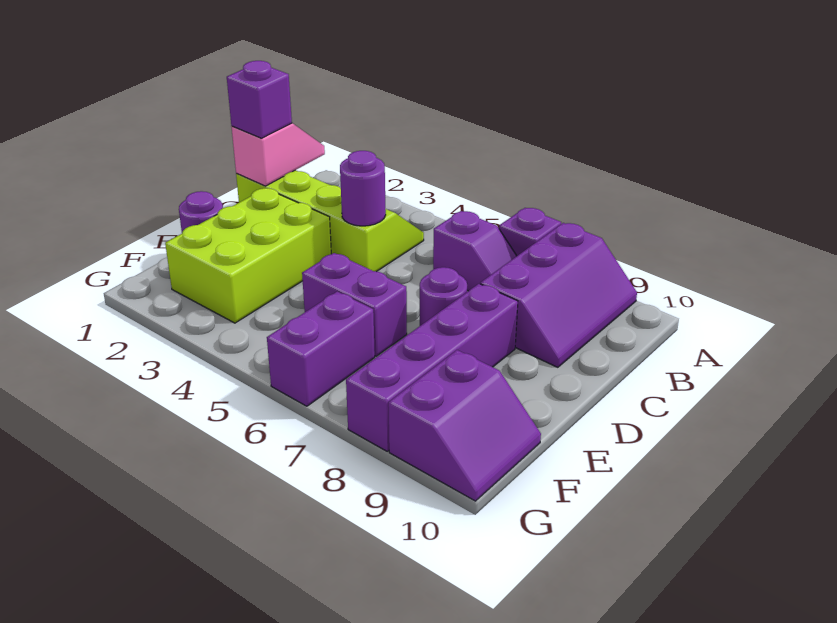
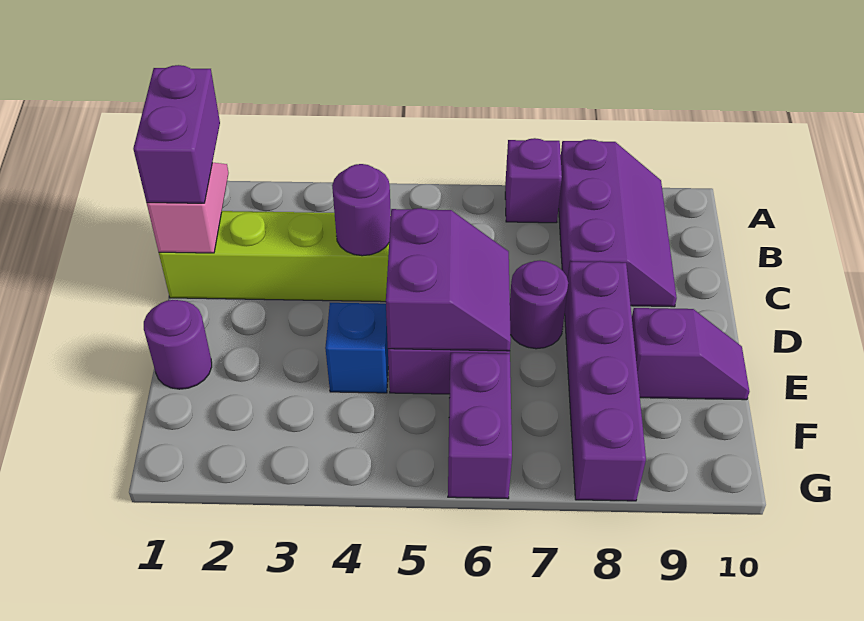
purple slope B6:B7 level 1 top 6 -> purple slope E9:E10 level 1 top 9
purple brick C1 level 3 -> purple brick B1:C1 level 3
lime brick D2:F3 level 1 -> none
none -> blue brick E4 level 1
purple slope F9:G10 level 1 top 9 -> purple slope D5:E6 level 2 top 5

